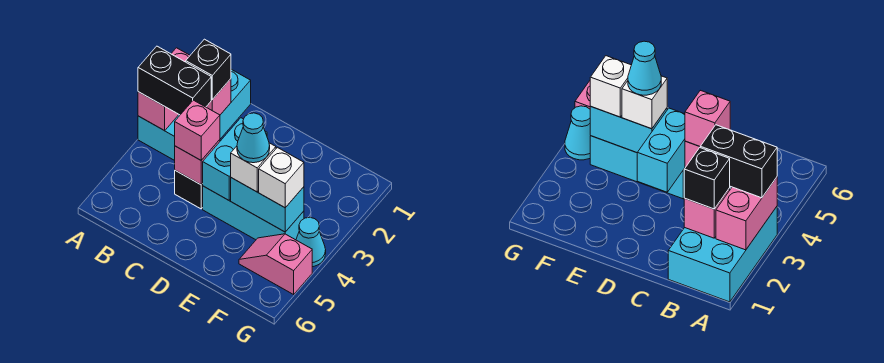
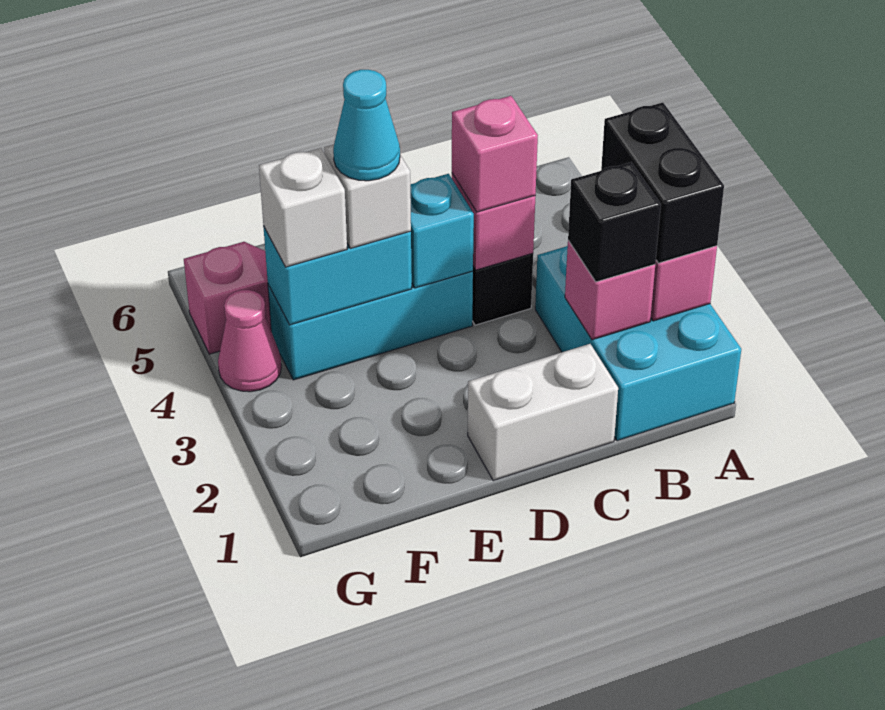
black brick A3:B3 level 3 -> black brick A2:A3 level 3
none -> white brick C1:D1 level 1
cyan brick D3:D4 level 2 -> cyan brick D4 level 2
cyan cone G4 level 1 -> pink cone G4 level 1

